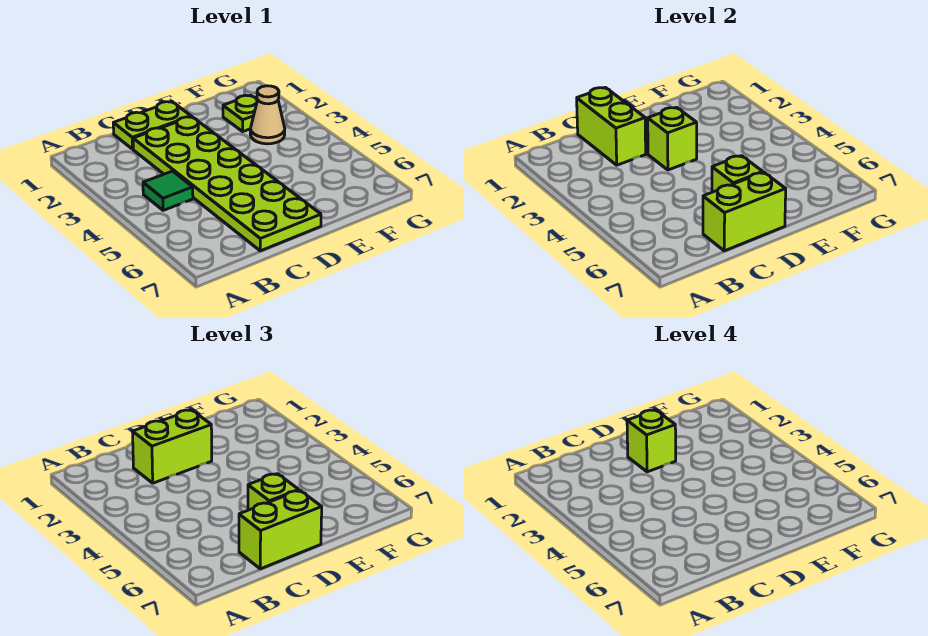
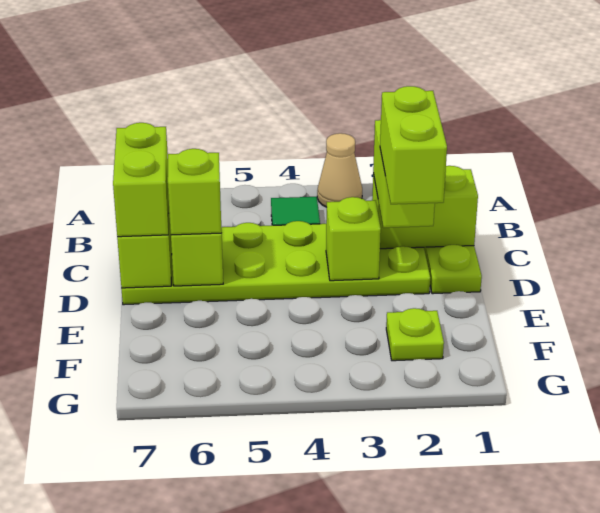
lime brick D2 level 4 -> lime brick D2:E2 level 4
tan cone F3 level 1 -> tan cone A3 level 1

